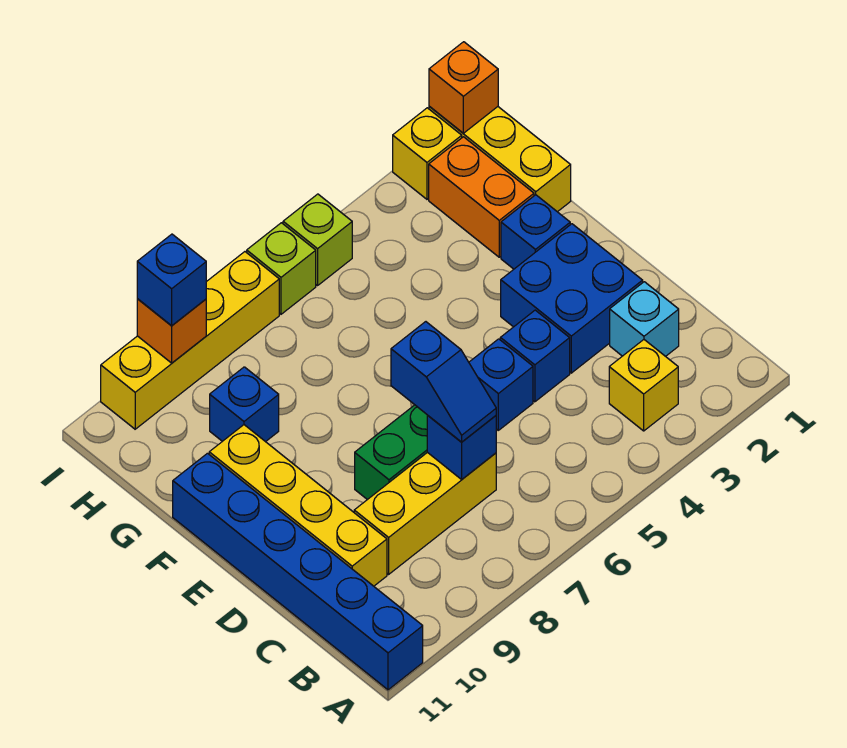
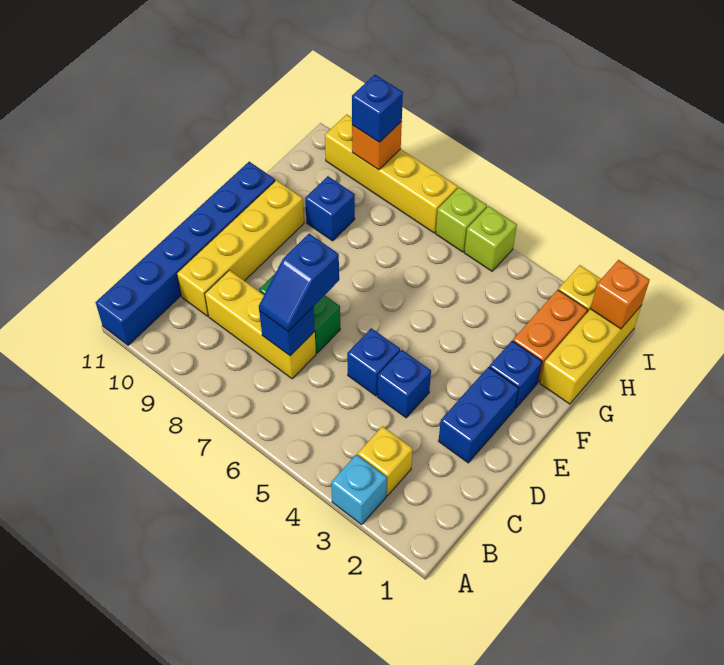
cyan brick C2 level 1 -> cyan brick A3 level 1
blue brick D2:E3 level 1 -> blue brick D2:E2 level 1

